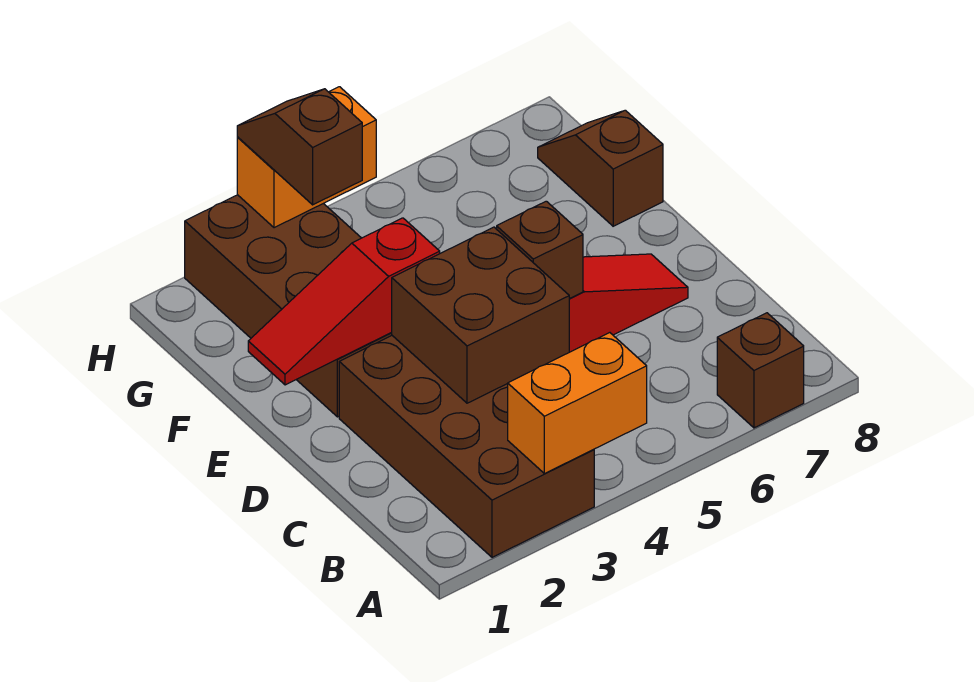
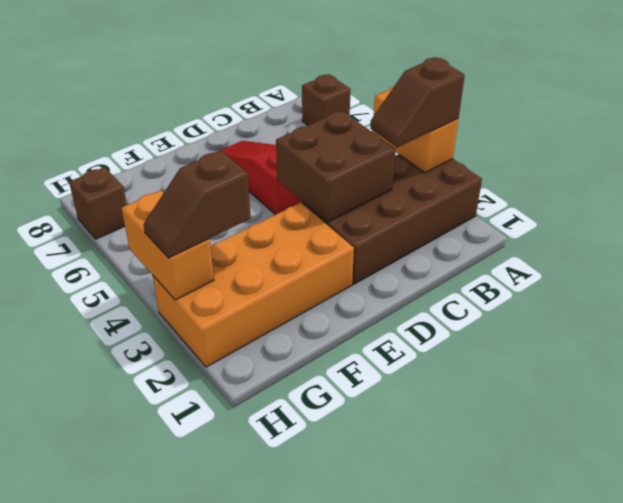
brown brick D5 level 2 -> brown brick H7 level 1
red slope E1:E3 level 2 top 3 -> none
brown brick E2:H3 level 1 -> orange brick E2:H3 level 1
brown slope F8:G8 level 1 top F -> brown slope A3:B3 level 3 top A

